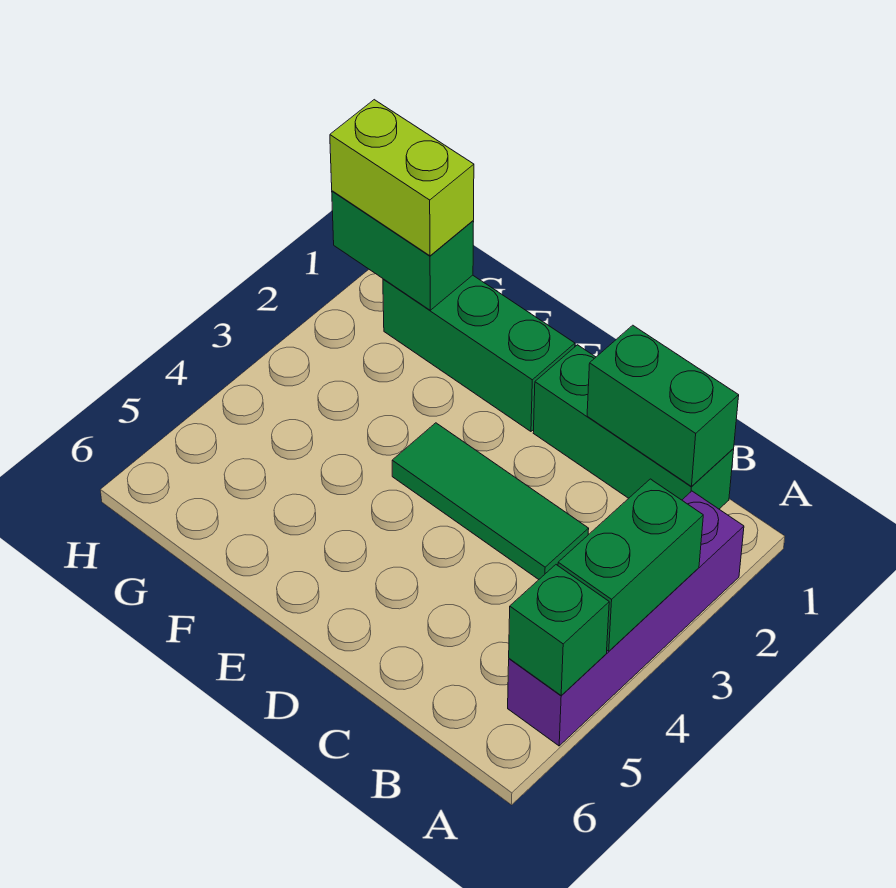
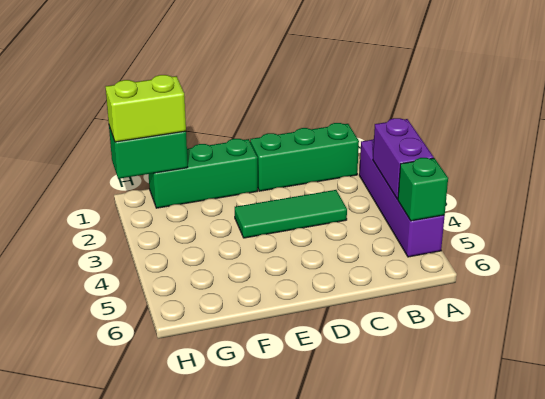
green brick A3:A4 level 2 -> purple brick A3:A4 level 2
green brick B1:C1 level 2 -> none

